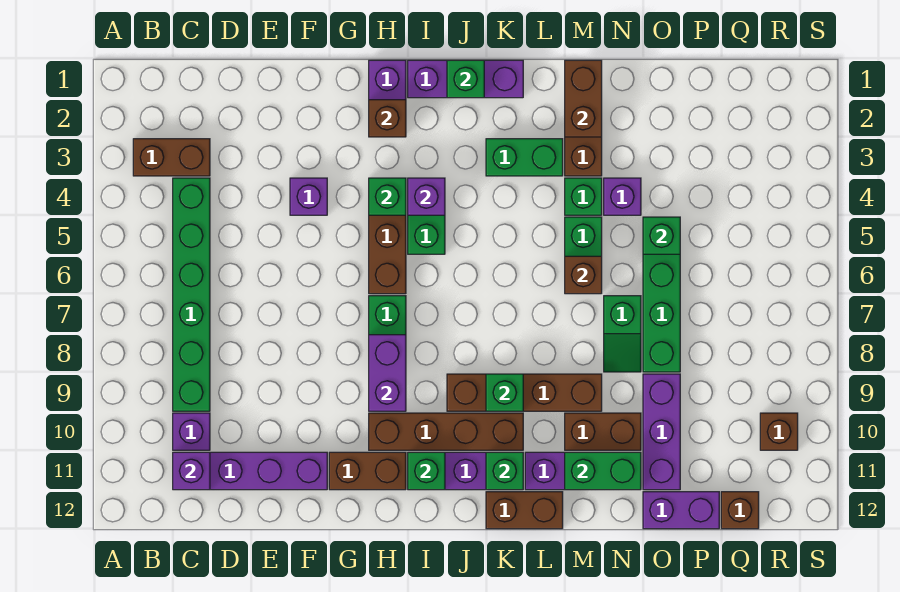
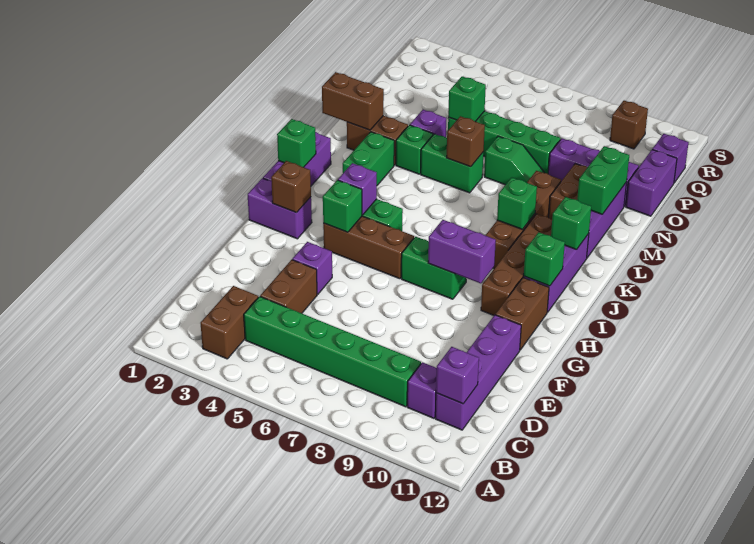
brown brick K12:L12 level 1 -> brown brick D4:E4 level 1
brown brick Q12 level 1 -> purple brick Q12 level 1

